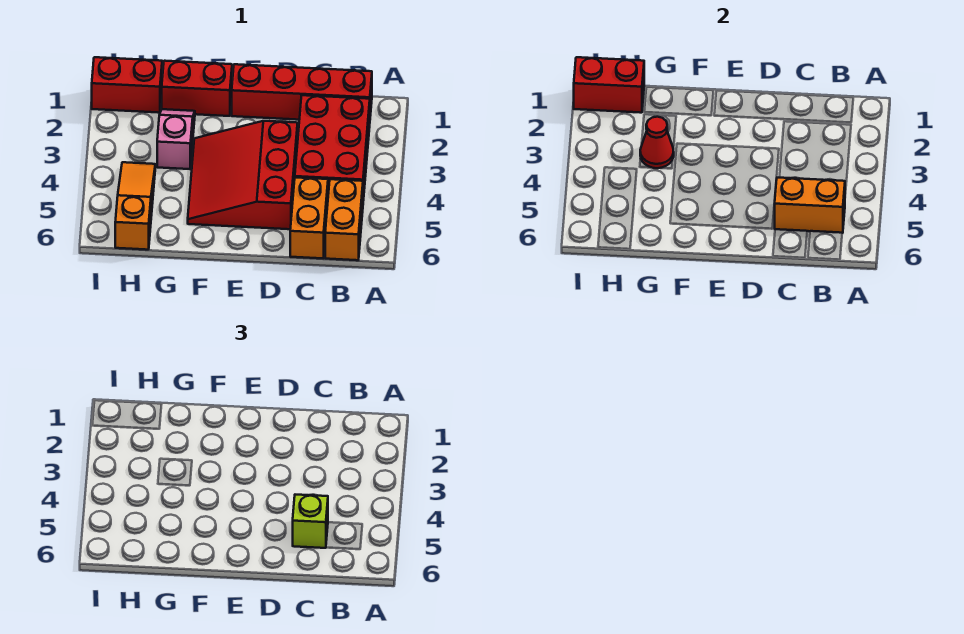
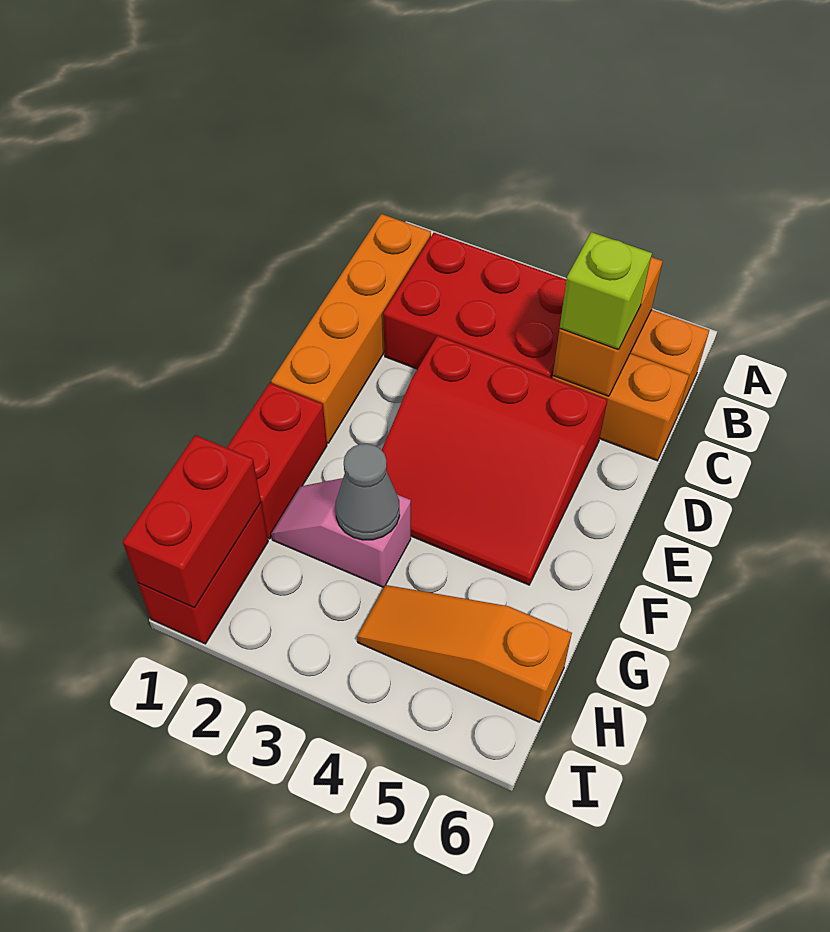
red brick B1:E1 level 1 -> orange brick B1:E1 level 1
red cone G3 level 2 -> grey cone G3 level 2

